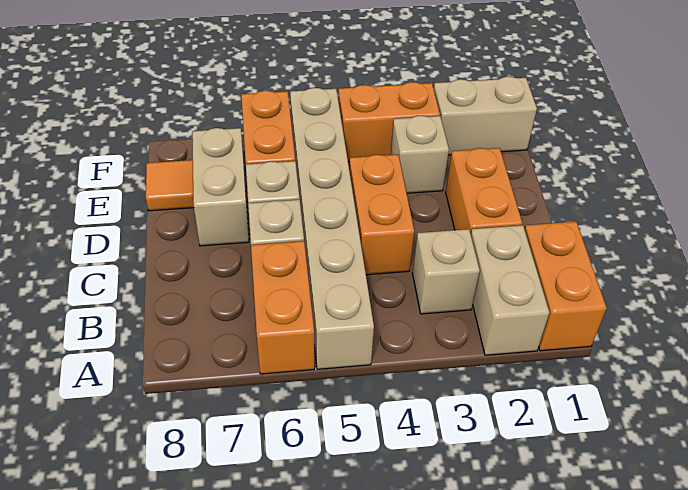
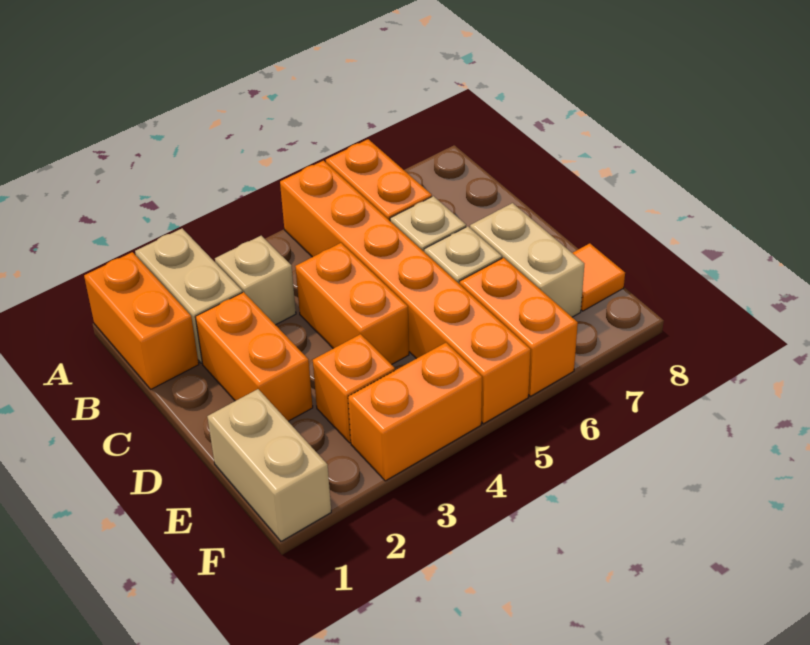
tan brick A5:F5 level 1 -> orange brick A5:F5 level 1
tan brick E3 level 1 -> orange brick E3 level 1
tan brick F1:F2 level 1 -> tan brick E1:F1 level 1

